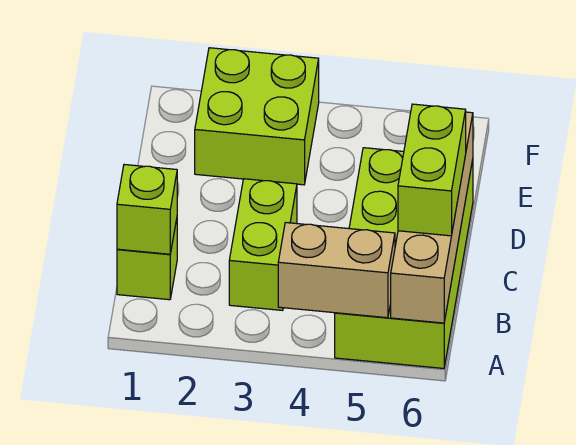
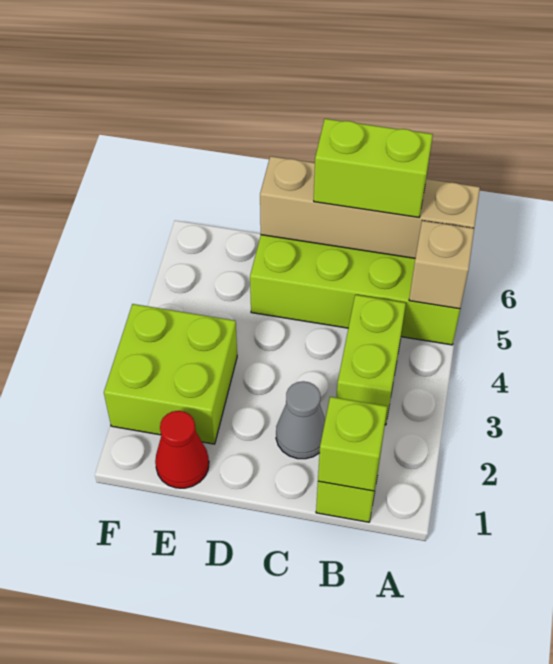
tan brick A4:A5 level 2 -> tan brick A5 level 2
lime brick B3:C3 level 1 -> lime brick B3:B4 level 1
none -> grey cone C2 level 1
none -> red cone E1 level 1

